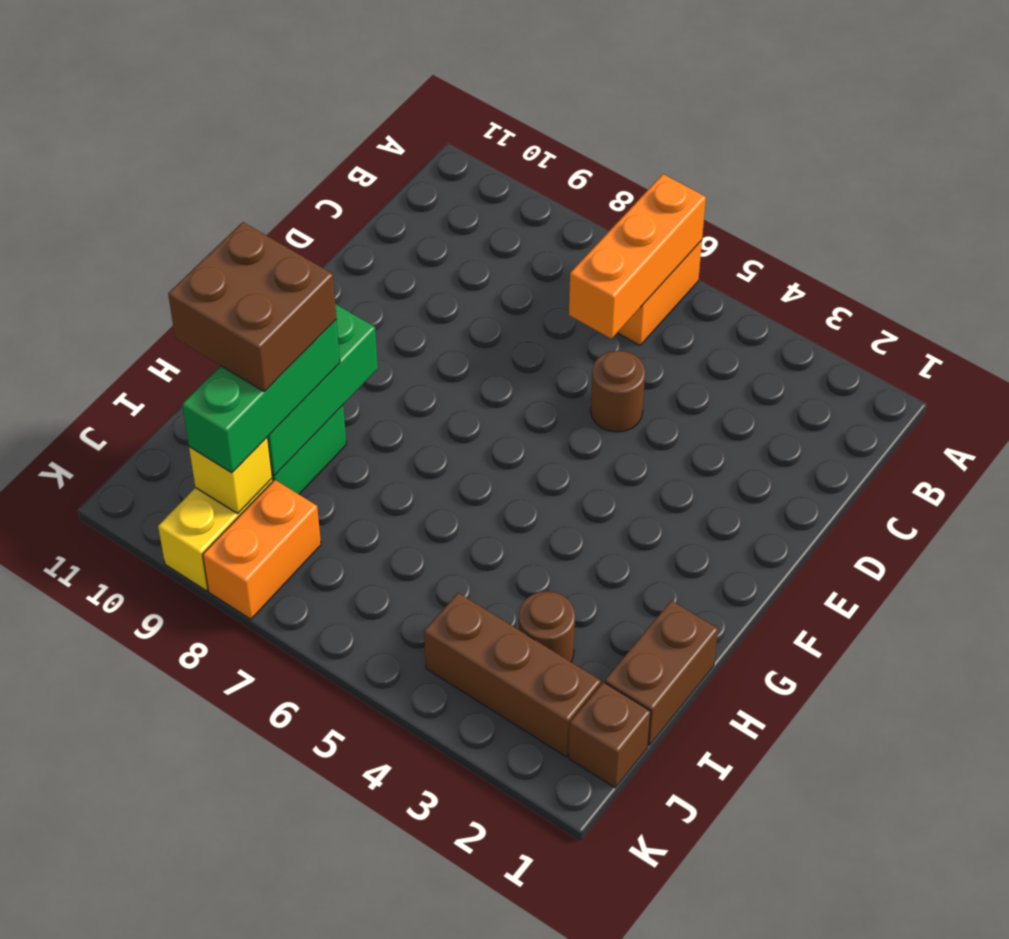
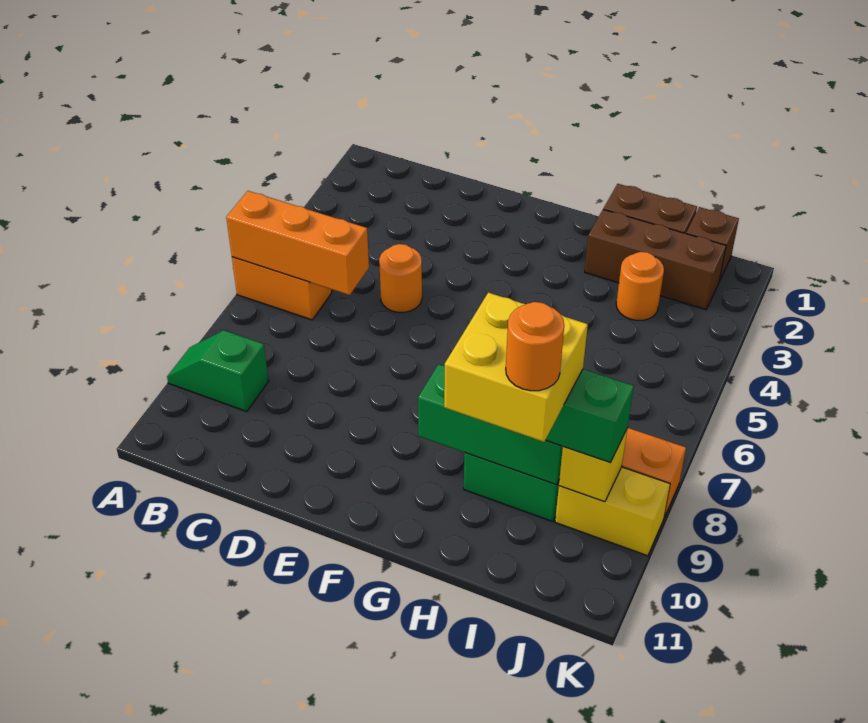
none -> green slope A9:B9 level 1 top B
brown round brick D5 level 1 -> orange round brick D5 level 1
brown brick H9:I10 level 4 -> yellow brick H9:I10 level 4
brown round brick I3 level 1 -> orange round brick I3 level 1
none -> orange round brick I10 level 5
brown brick J2:J4 level 1 -> brown brick H2:J2 level 1

